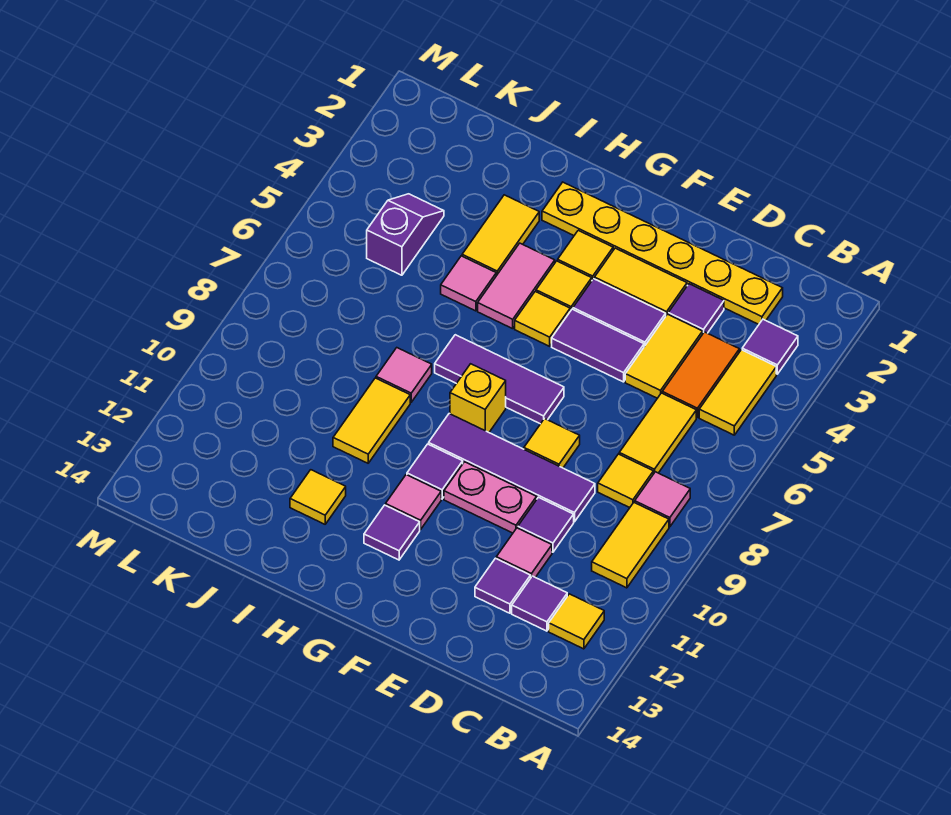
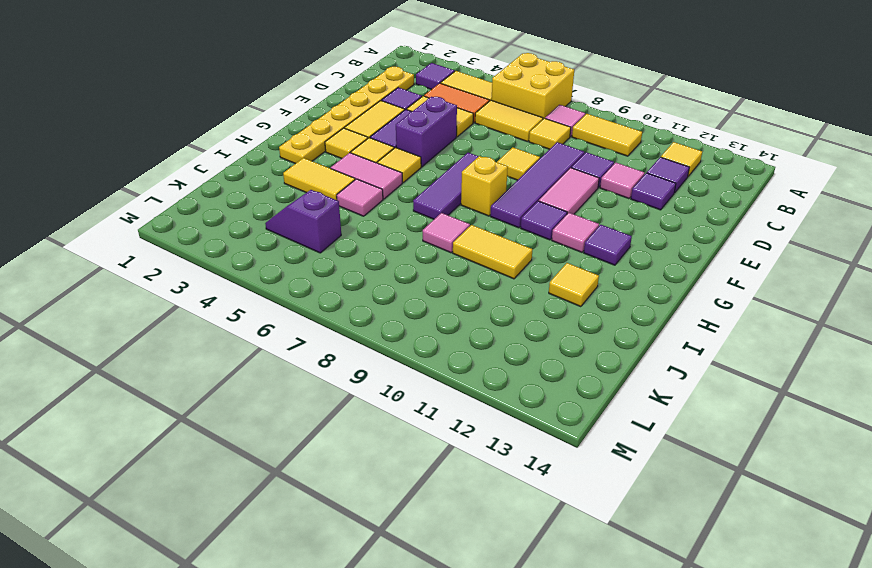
none -> yellow brick A6:B7 level 1
purple tile E5:F5 level 1 -> purple brick E5:F5 level 1
pink plate E10:F10 level 1 -> pink tile E10:F10 level 1

